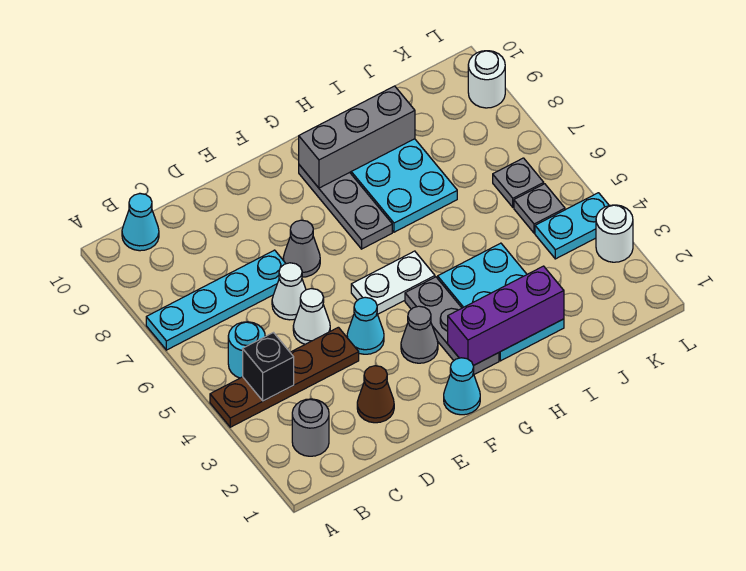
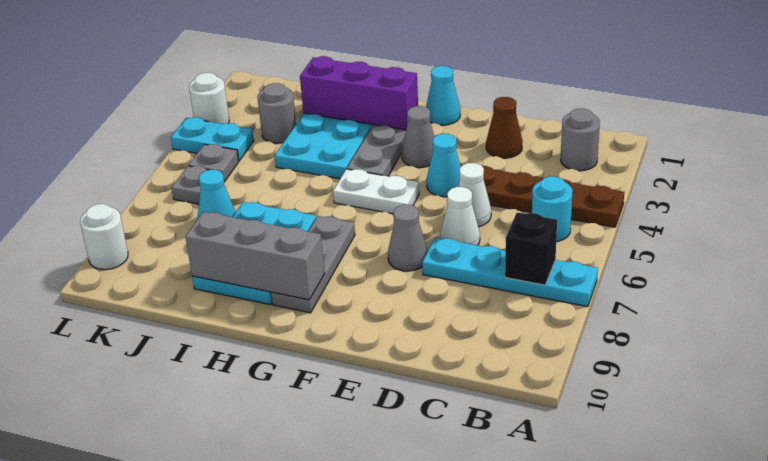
black brick B4 level 2 -> black brick B7 level 2
cyan cone B10 level 1 -> cyan cone J7 level 1
none -> grey round brick J3 level 1

